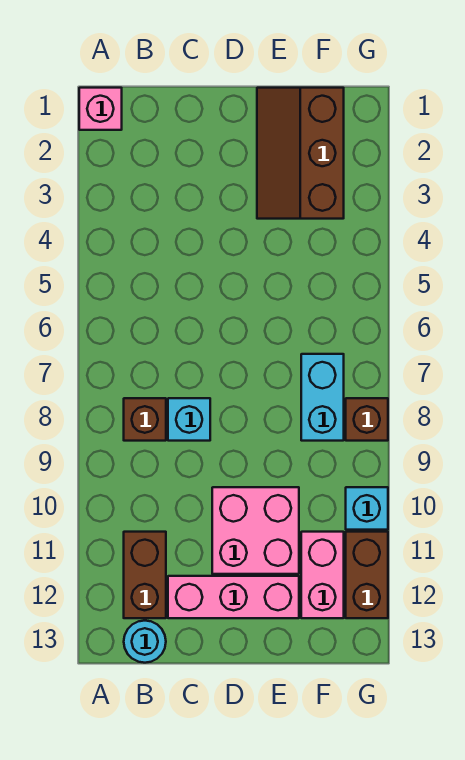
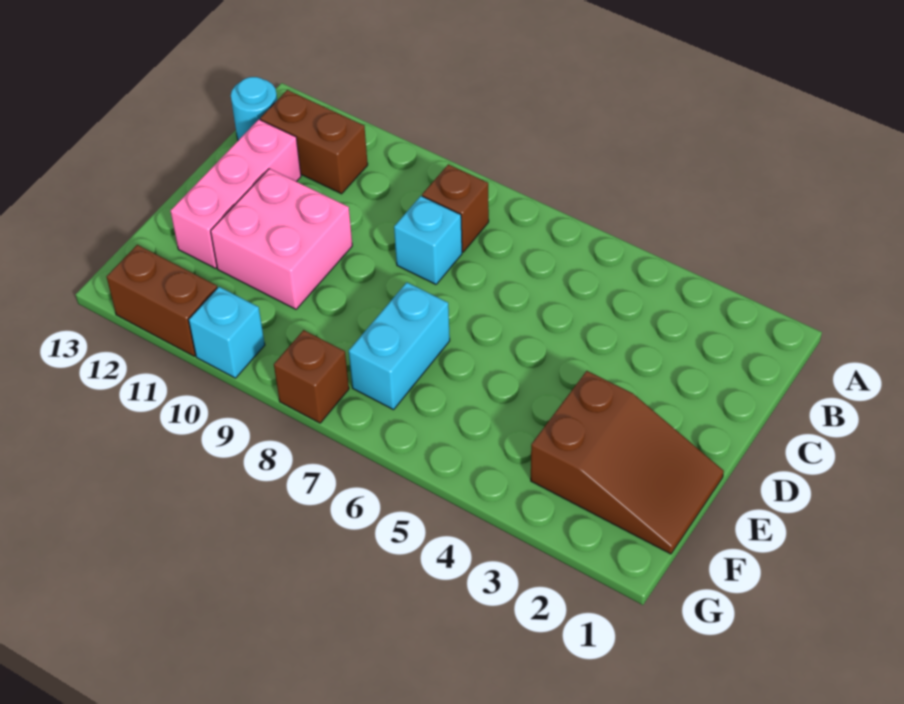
pink brick A1 level 1 -> none
brown slope E1:F3 level 1 top F -> brown slope E1:F3 level 1 top 3
cyan brick F7:F8 level 1 -> cyan brick E7:F7 level 1
pink brick F11:F12 level 1 -> none

